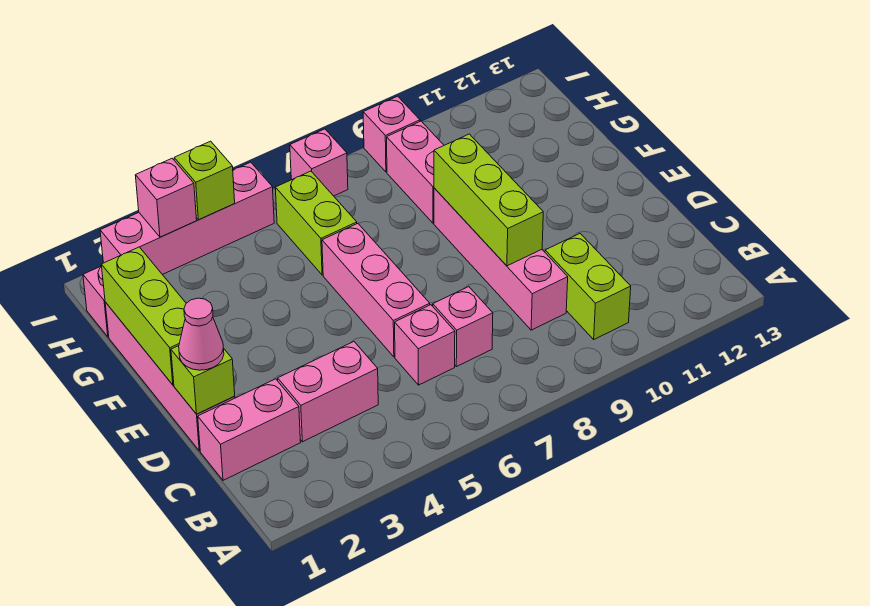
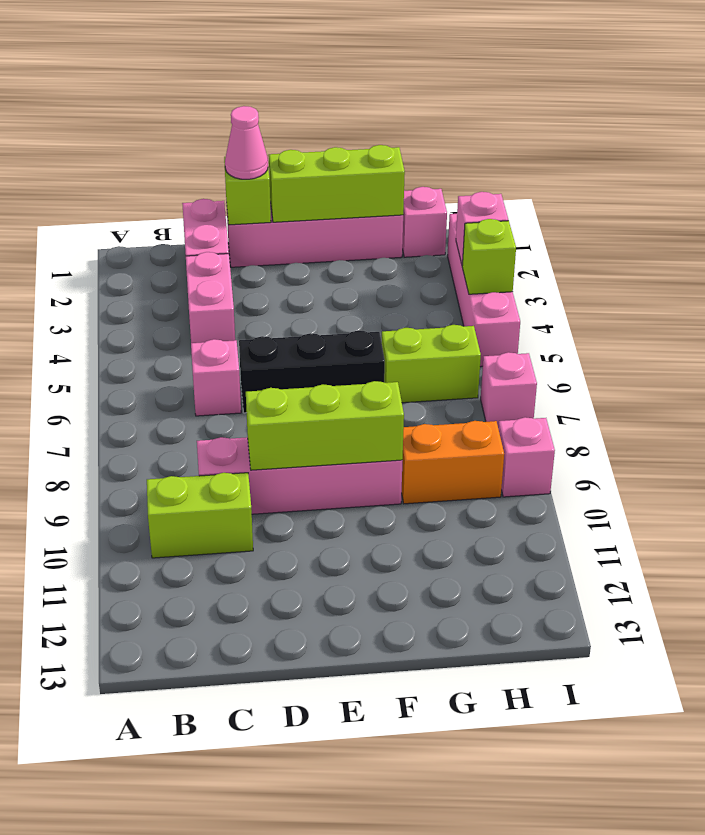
pink brick C7 level 1 -> none
pink brick D6:F6 level 1 -> black brick D6:F6 level 1
pink brick G9:H9 level 1 -> orange brick G9:H9 level 1

